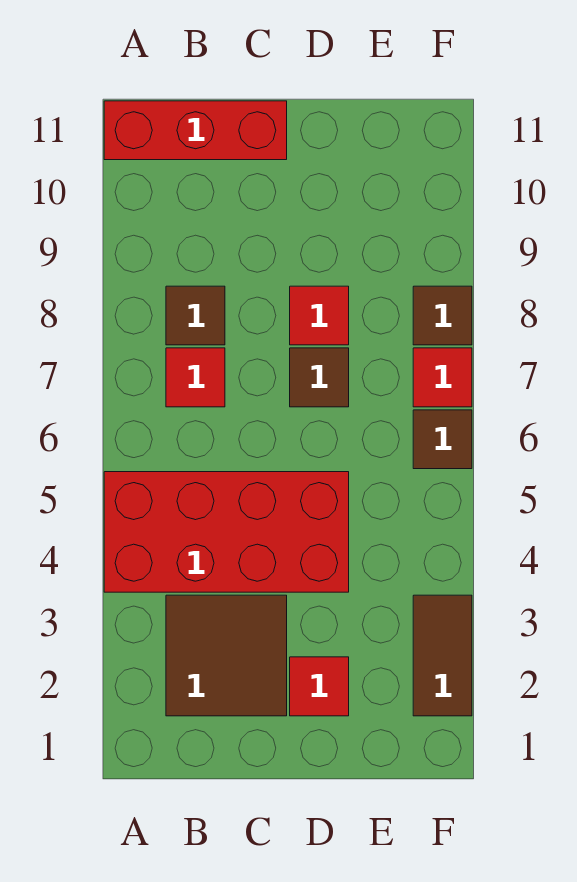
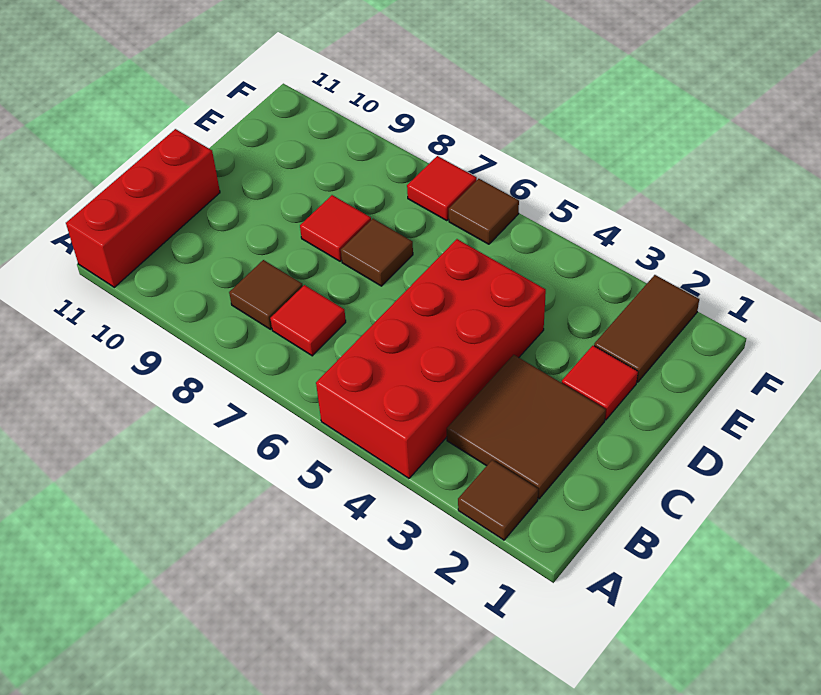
brown tile F2:F3 level 1 -> brown tile E2:F2 level 1
brown tile F8 level 1 -> brown tile A2 level 1

